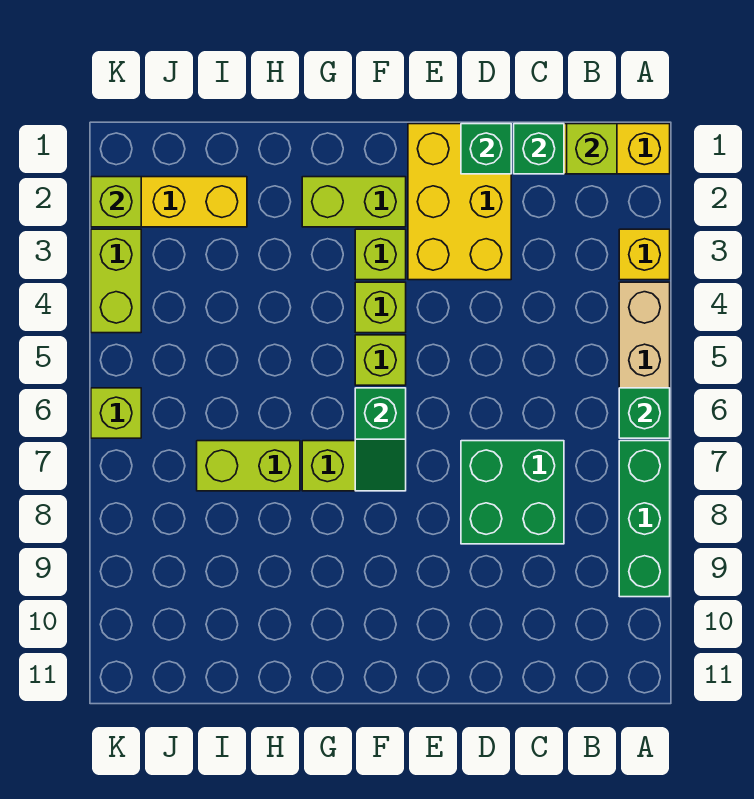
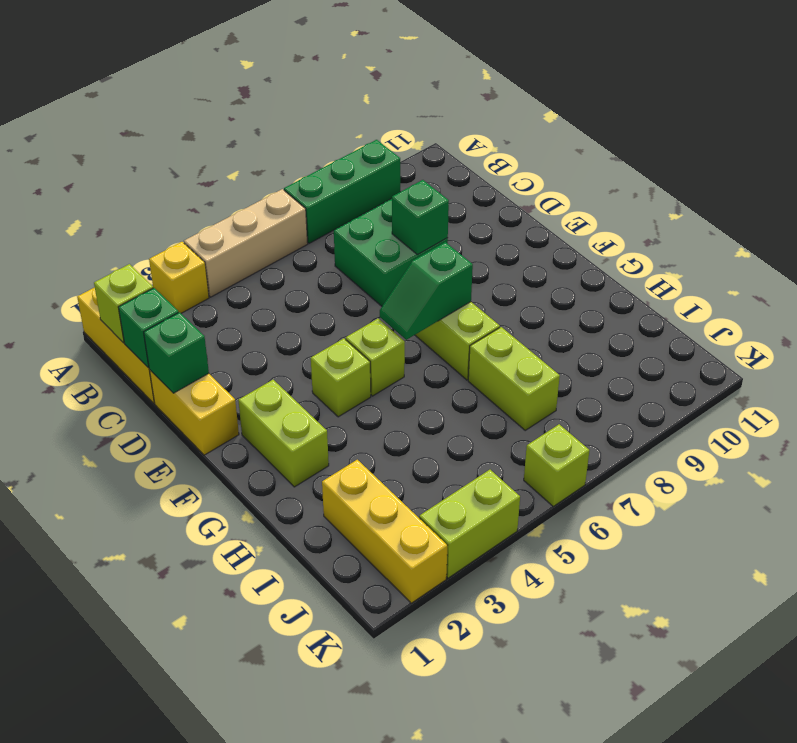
green brick A6 level 2 -> green brick D8 level 2
yellow brick D1:E3 level 1 -> yellow brick D1:E1 level 1
lime brick F3 level 1 -> none
green slope F6:F7 level 2 top 6 -> green slope F6:F7 level 2 top 7
lime brick K2 level 2 -> none

